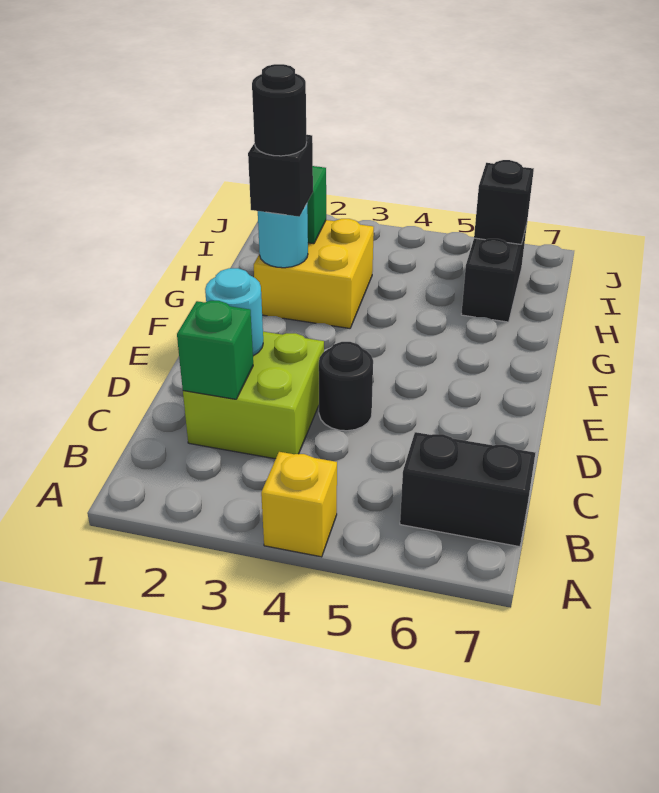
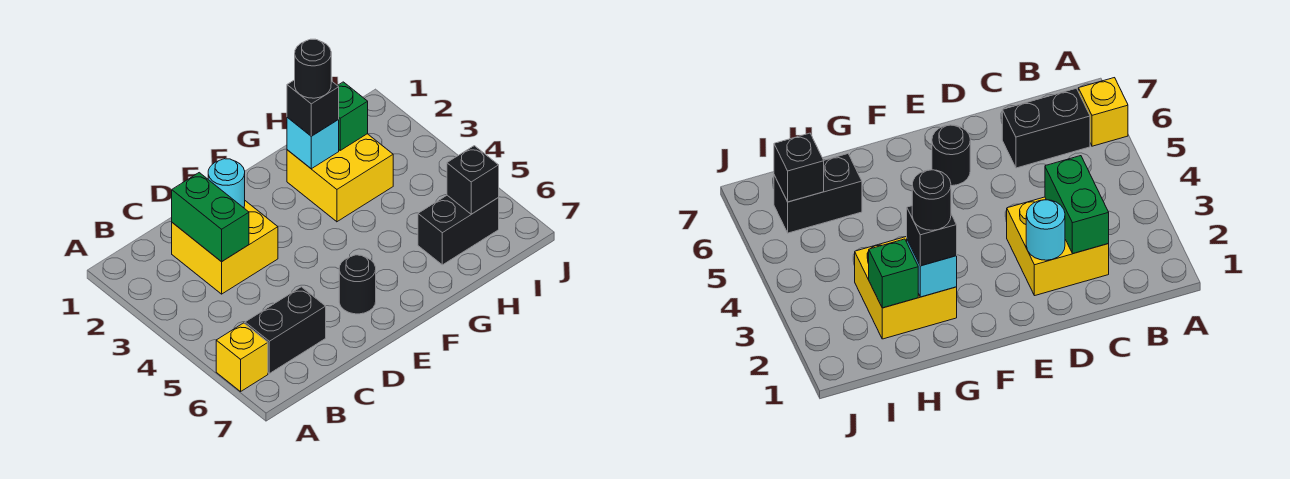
yellow brick A4 level 1 -> yellow brick A6 level 1
black brick B6:B7 level 1 -> black brick B6:C6 level 1
lime brick C2:D3 level 1 -> yellow brick C2:D3 level 1
green brick C2 level 2 -> green brick C2:C3 level 2
black round brick D4 level 1 -> black round brick E6 level 1
cyan round brick G2 level 2 -> cyan brick G2 level 2

